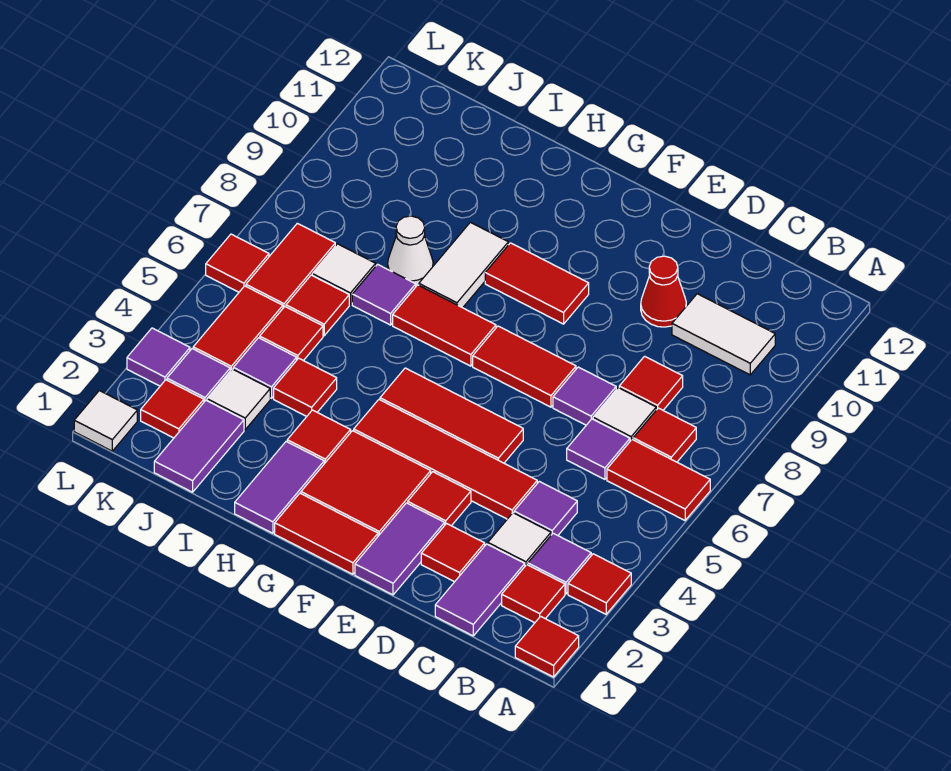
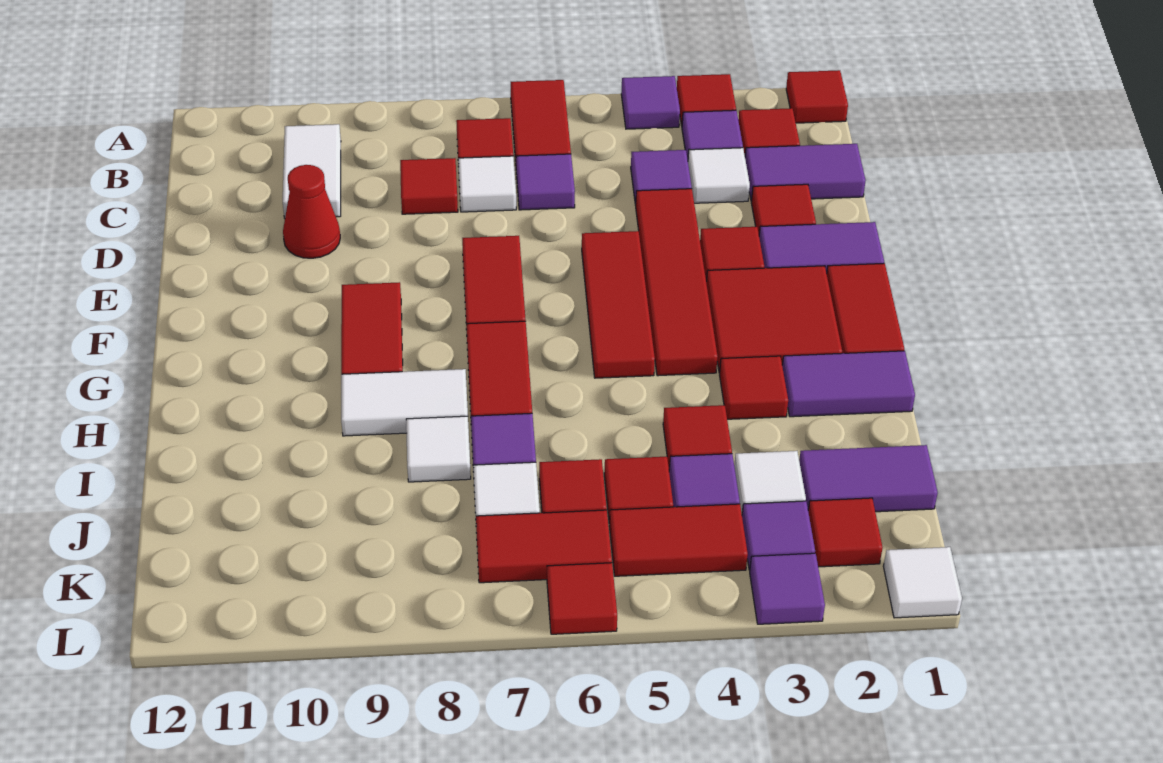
purple tile D7 level 1 -> purple tile A4 level 1
white cone I8 level 1 -> white tile I8 level 1

